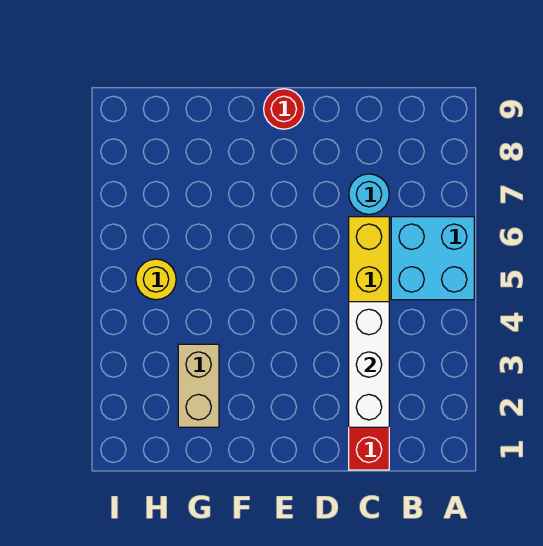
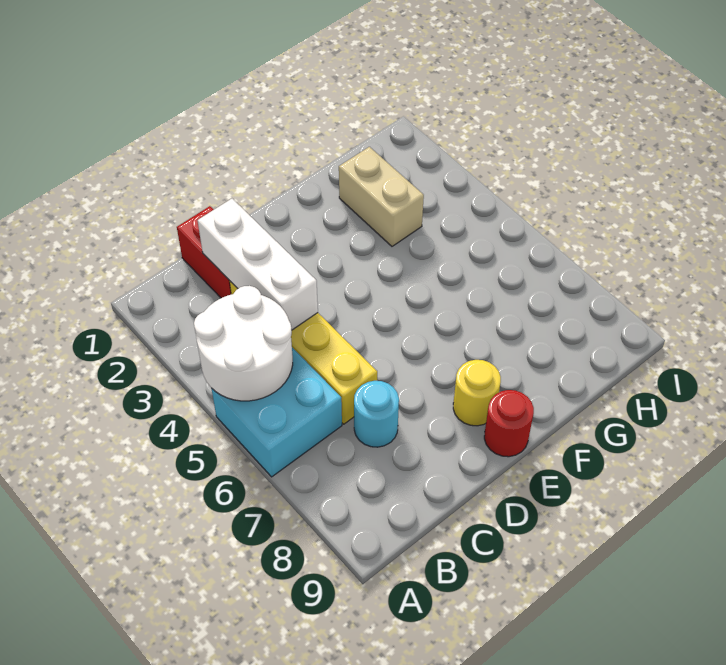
none -> white round brick A4:B5 level 2
yellow round brick H5 level 1 -> yellow round brick E8 level 1

